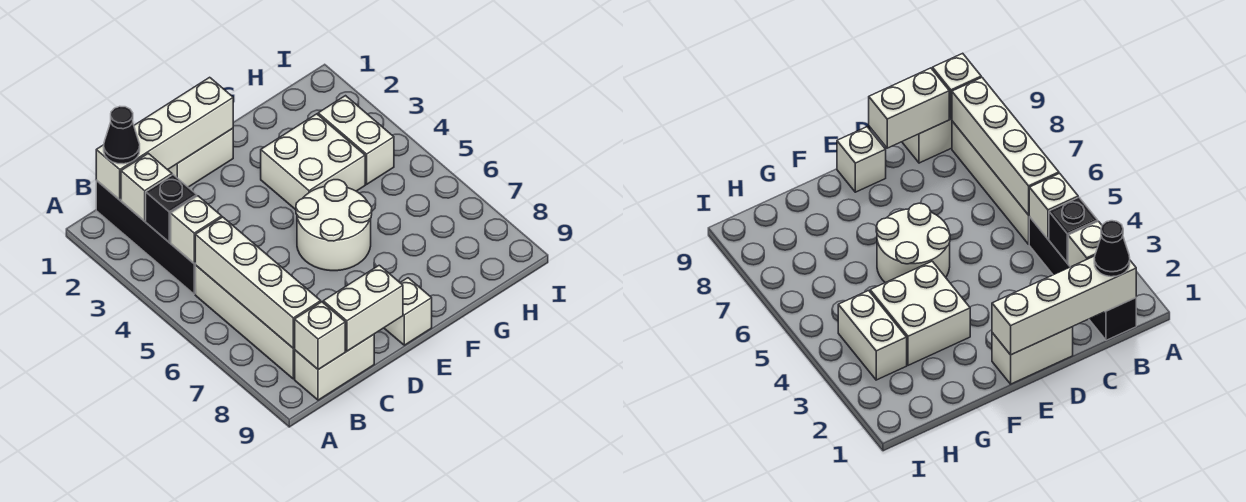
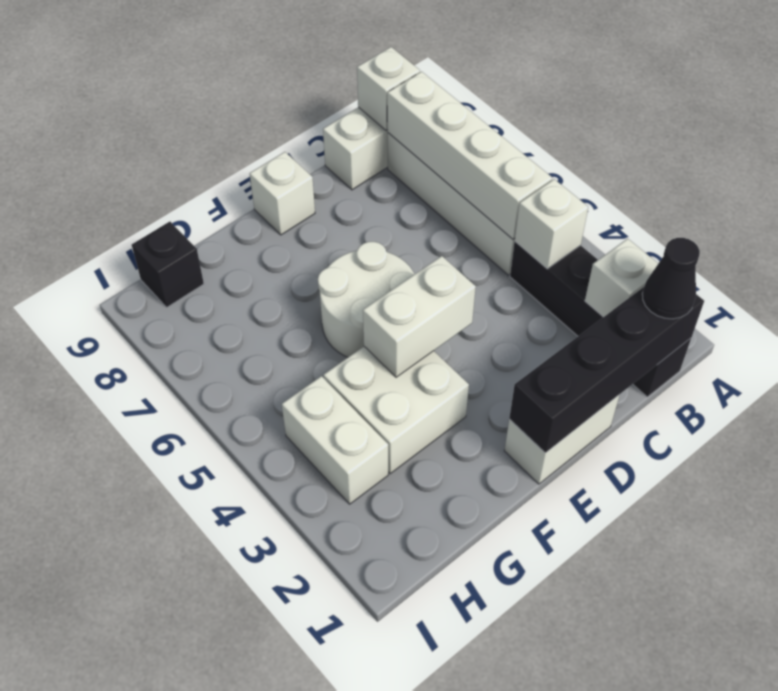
white brick B1:E1 level 2 -> black brick B1:E1 level 2
black brick B3 level 2 -> black brick H9 level 1
white brick C9:D9 level 2 -> white brick E4:F4 level 2

